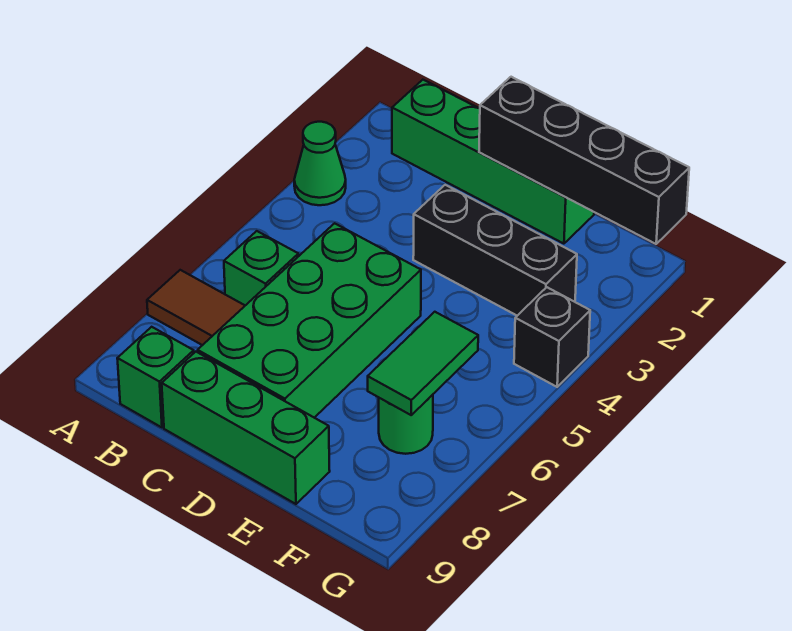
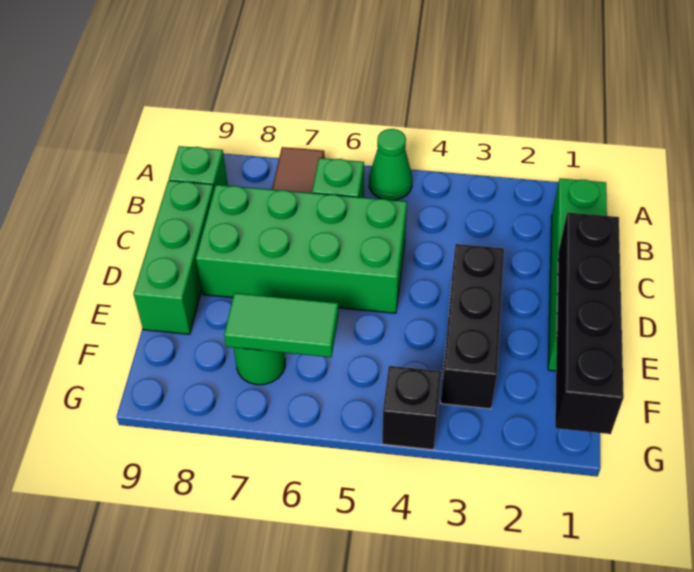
green cone A3 level 1 -> green cone A5 level 1

